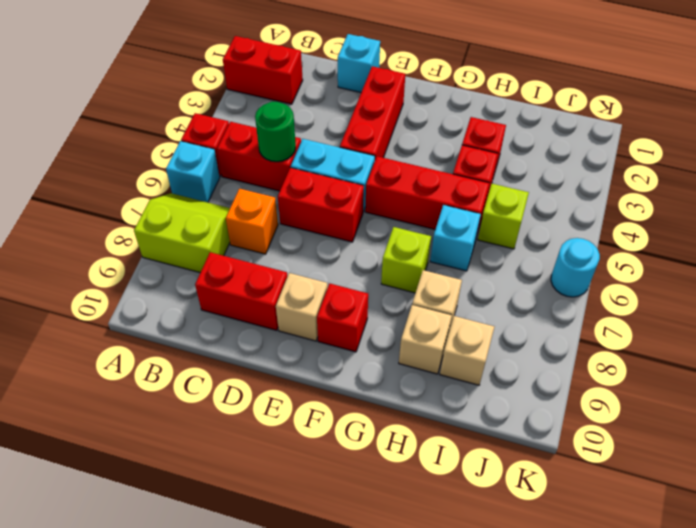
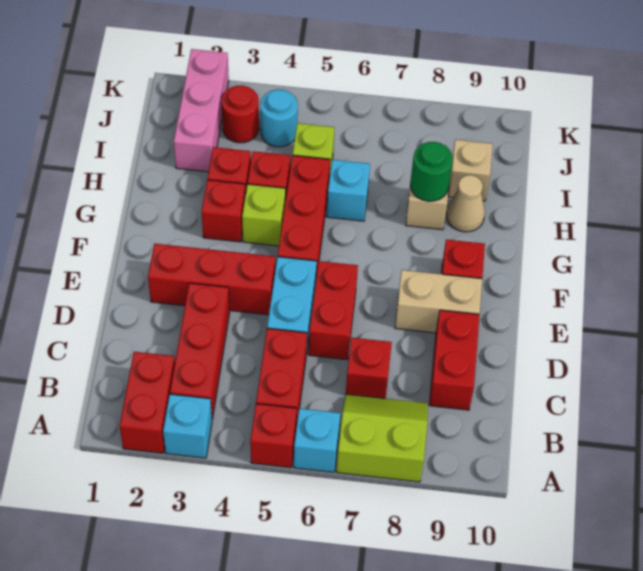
lime slope A7:B8 level 1 top 8 -> lime slope A7:B8 level 1 top A
none -> red brick B3:D3 level 1
green round brick C5 level 2 -> green round brick H8 level 2
orange brick C7 level 1 -> red brick C7 level 1
cyan brick D1 level 1 -> cyan brick A3 level 1
tan brick E9 level 1 -> tan brick E8:E9 level 1
none -> red brick G3 level 1
lime brick G7 level 1 -> lime brick G4 level 1
tan brick H9 level 1 -> tan cone H9 level 1
none -> pink brick I2:K2 level 1
none -> red round brick J3 level 1
cyan round brick K6 level 1 -> cyan round brick J4 level 1

